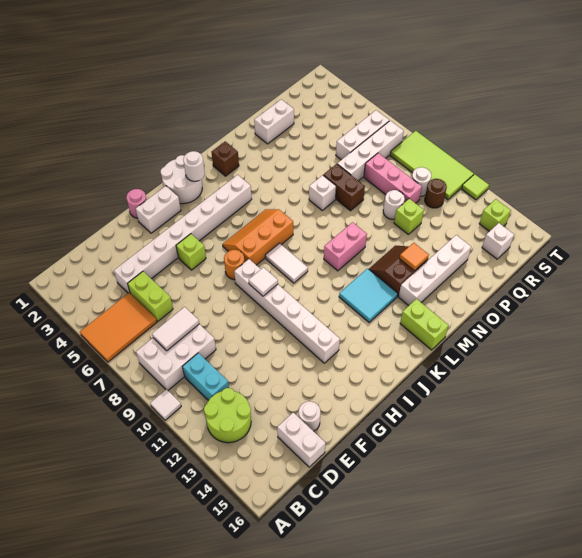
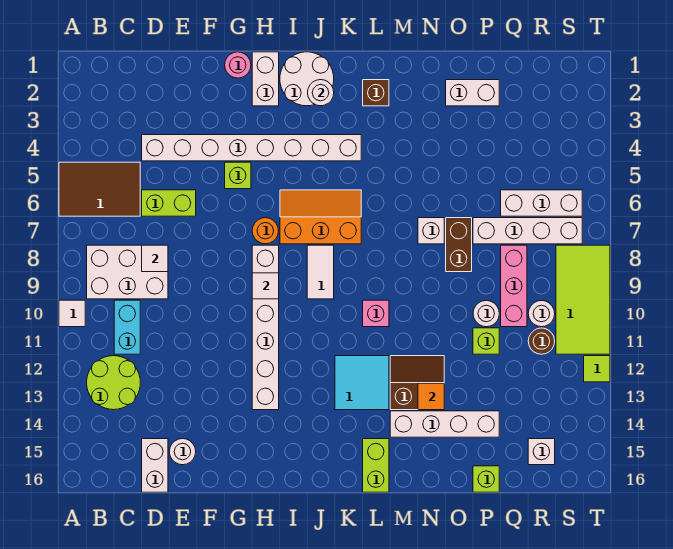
orange tile A5:C6 level 1 -> brown tile A5:C6 level 1
white tile C8:D8 level 2 -> white tile D8 level 2
lime brick D5:D6 level 1 -> lime brick D6:E6 level 1
white brick G2:H2 level 1 -> white brick H1:H2 level 1
pink brick L10:M10 level 1 -> pink brick L10 level 1
lime brick S14 level 1 -> lime brick P16 level 1

